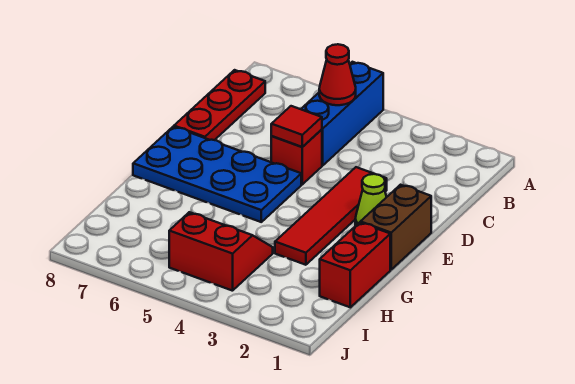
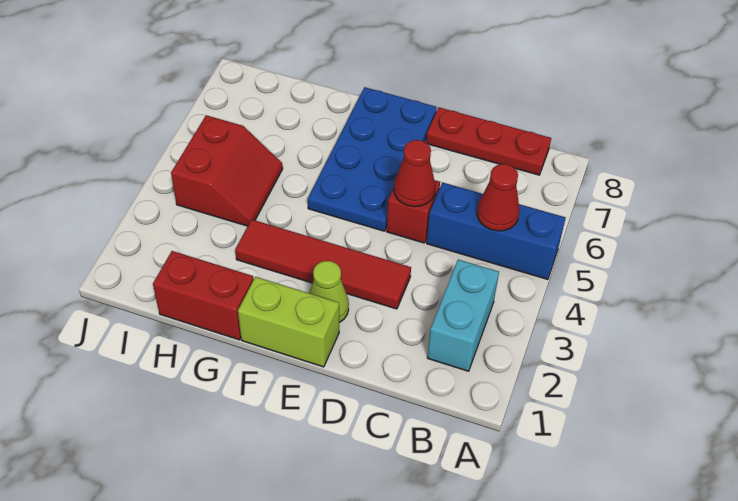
none -> cyan brick B2:B3 level 1
red tile D5 level 2 -> red cone D5 level 2
brown brick E1:F1 level 1 -> lime brick E1:F1 level 1

